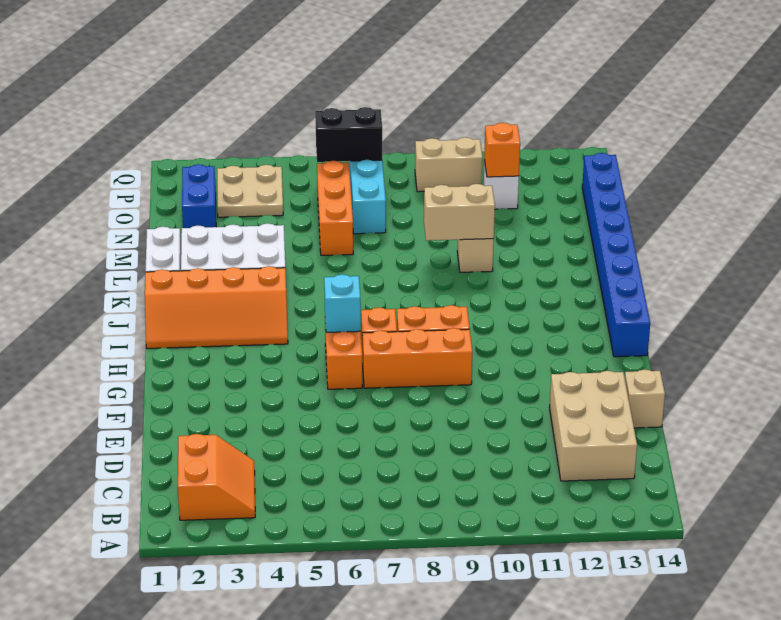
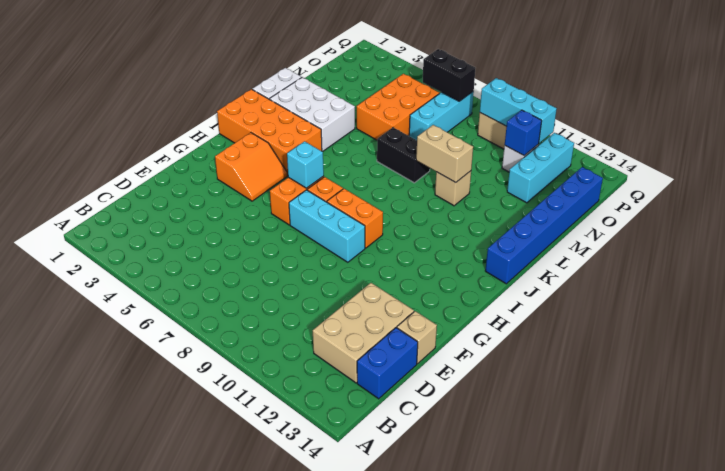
orange slope B2:C3 level 1 top 2 -> orange slope G3:H4 level 1 top 3
orange brick G7:G9 level 1 -> cyan brick G7:G9 level 1
blue brick H14:O14 level 1 -> blue brick J14:O14 level 1
orange slope I1:J4 level 1 top J -> orange brick I1:J4 level 1
none -> black brick L7:L8 level 1
orange brick M6:O6 level 1 -> orange brick M5:O6 level 1
blue brick N2:O2 level 1 -> blue brick C14:D14 level 1
none -> cyan brick N12:P12 level 1
tan plate O3:P4 level 1 -> none
orange brick O11 level 2 -> blue brick O11 level 2
none -> cyan brick P9:P11 level 2

